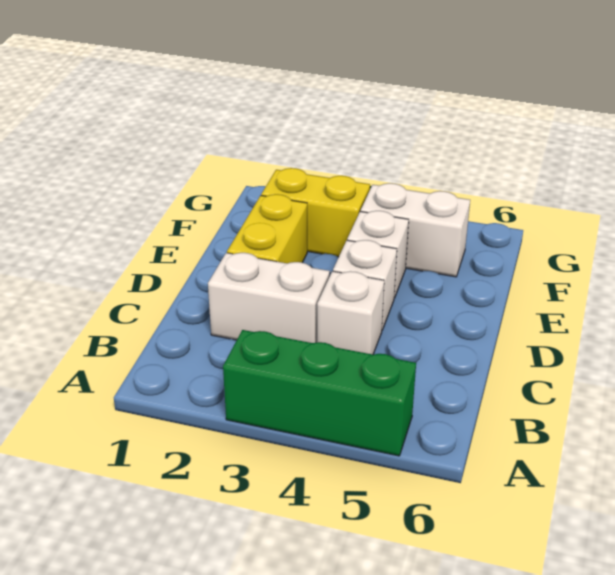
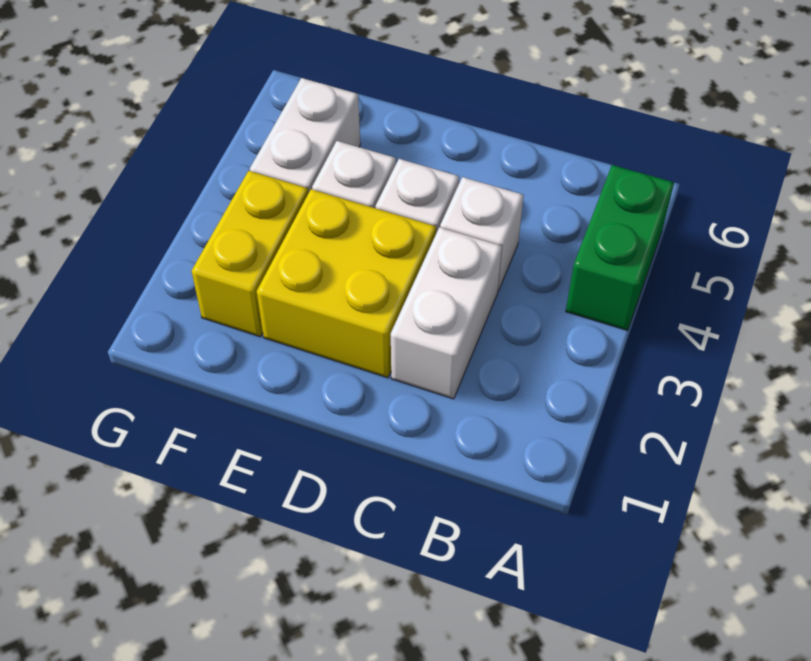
green brick A3:A5 level 1 -> green brick A4:A5 level 1
yellow brick D2:E2 level 1 -> yellow brick D2:E3 level 1

